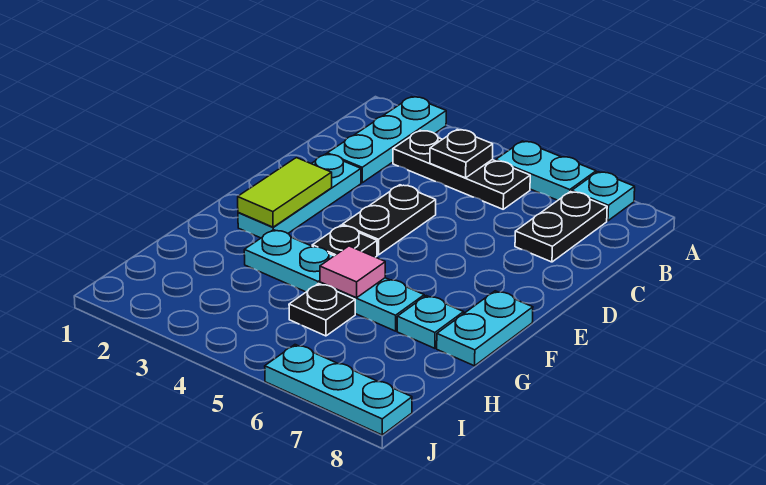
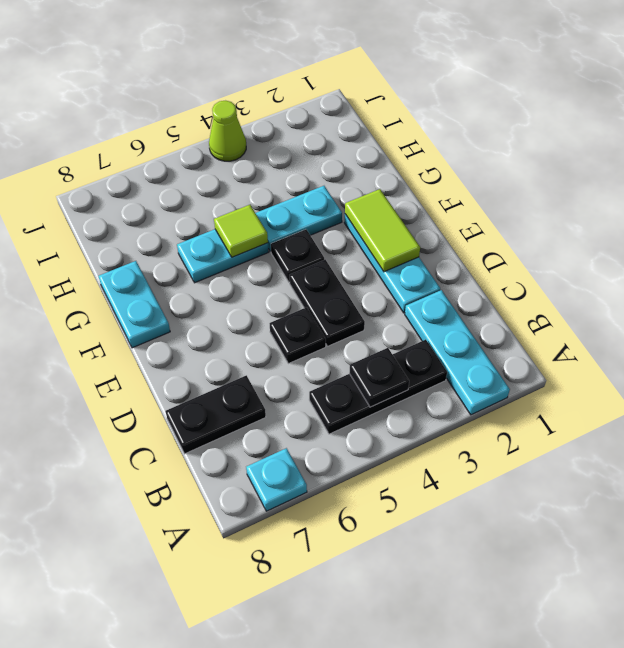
cyan plate A5:A6 level 1 -> none
black plate B7:C7 level 1 -> black plate C7:C8 level 1
pink tile G5 level 2 -> lime tile G5 level 2
cyan plate G7 level 1 -> none
black plate H5 level 1 -> black plate D5 level 1
none -> lime cone J4 level 1
cyan plate J6:J8 level 1 -> none

